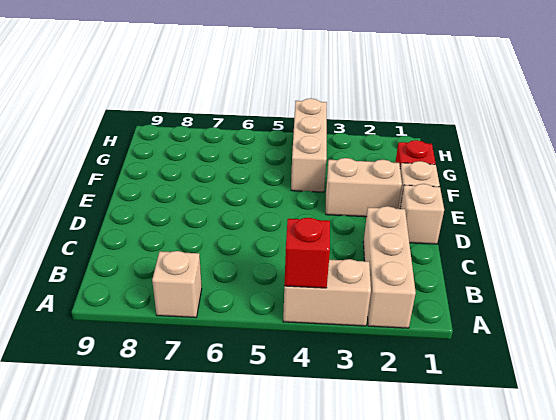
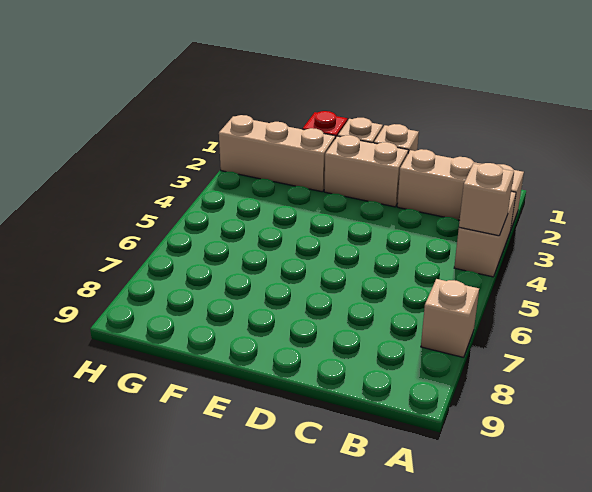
red brick A4 level 2 -> tan brick A4 level 2
tan brick E2:E3 level 1 -> tan brick D2:E2 level 1
tan brick F4:H4 level 1 -> tan brick F2:H2 level 1

